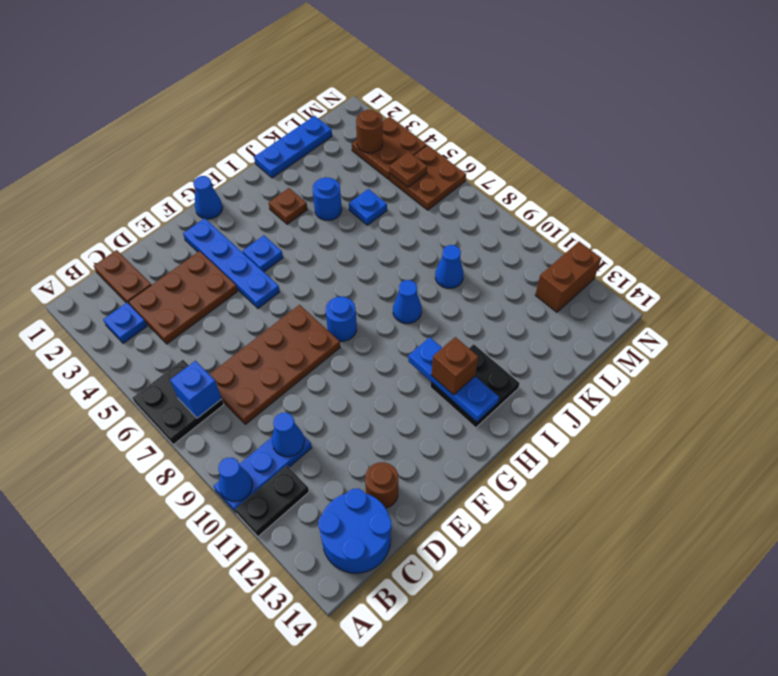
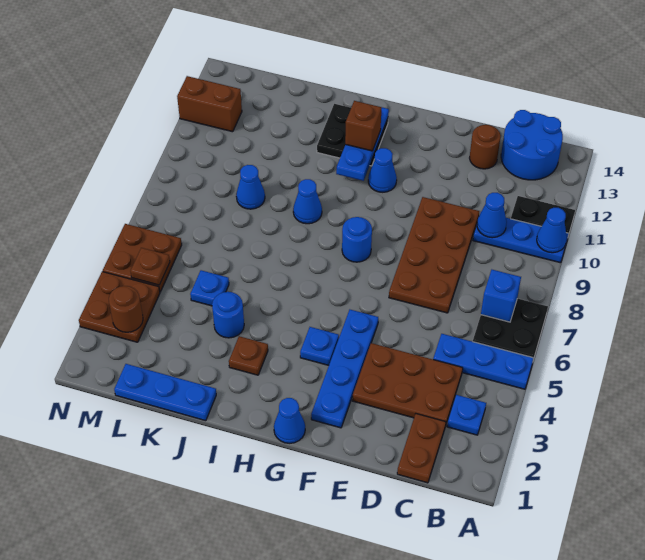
none -> blue plate A5:C5 level 1
brown plate C7:F8 level 1 -> brown plate D7:E10 level 1
none -> blue cone G11 level 1

